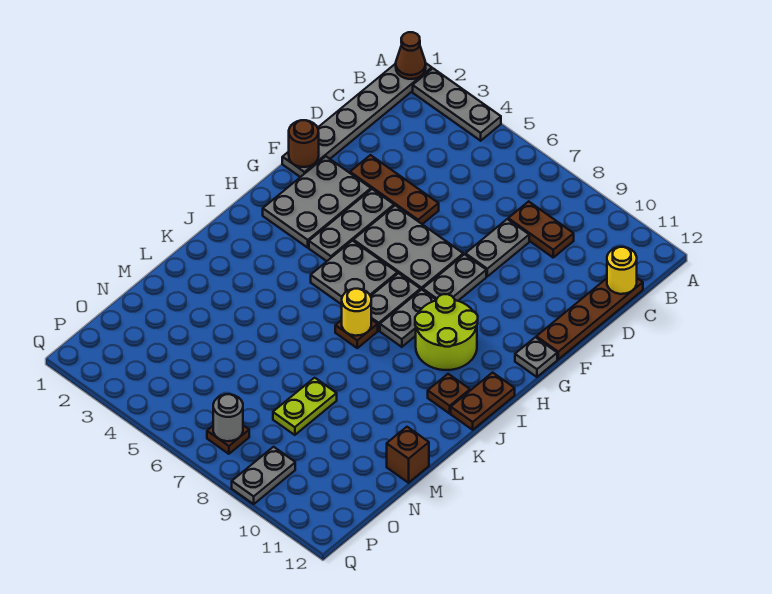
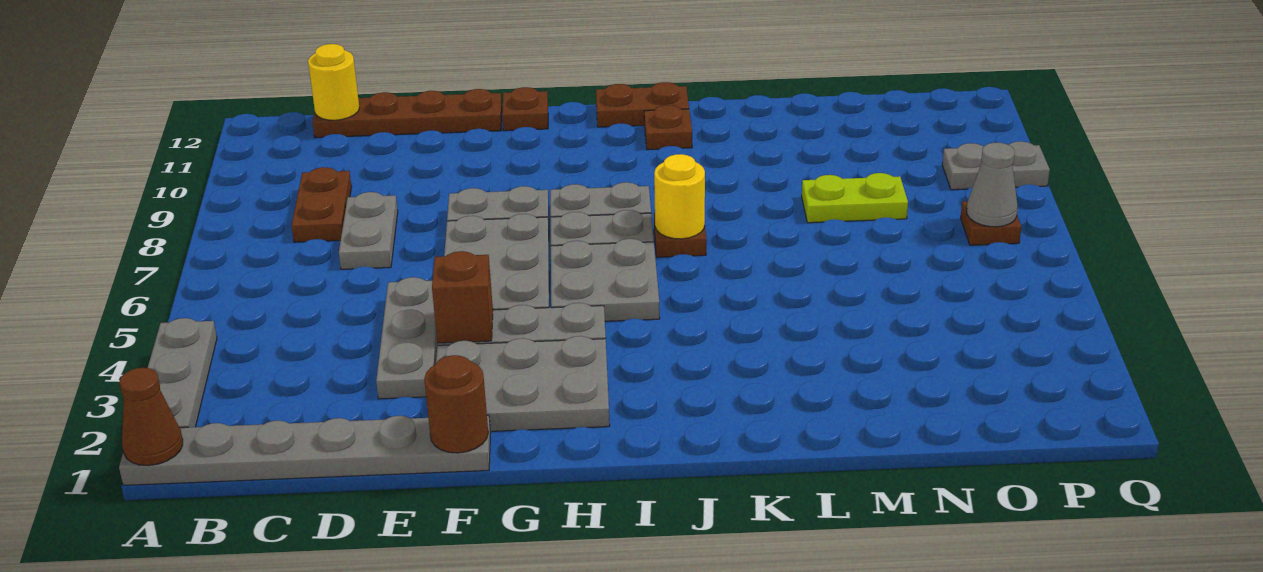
grey plate D8:E8 level 1 -> grey plate D7:D8 level 1
brown plate E3:E5 level 1 -> grey plate E3:E5 level 1
grey plate G12 level 1 -> brown plate G12 level 1
lime round brick H9:I10 level 1 -> none
brown brick M12 level 1 -> brown brick F4 level 2
grey round brick P7 level 2 -> grey cone P7 level 2

